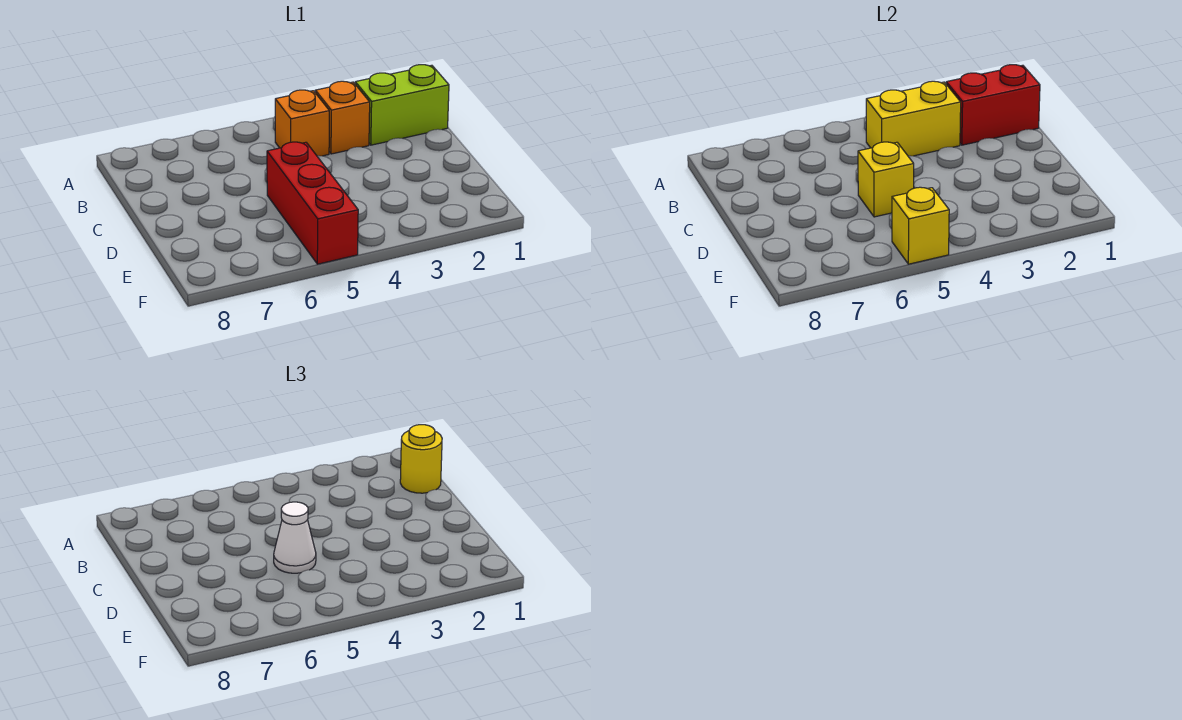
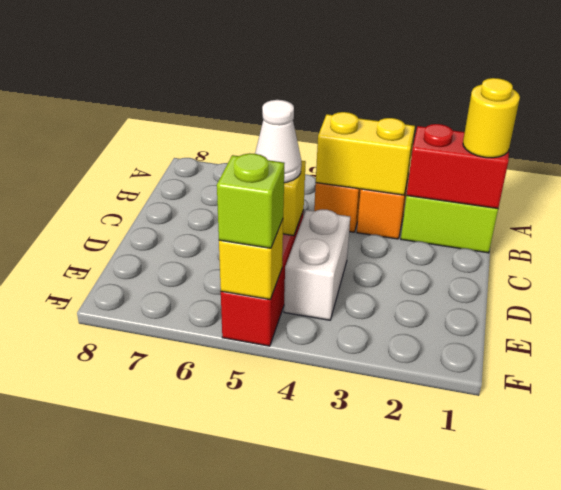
none -> white brick D4:E4 level 1
none -> lime brick F5 level 3

